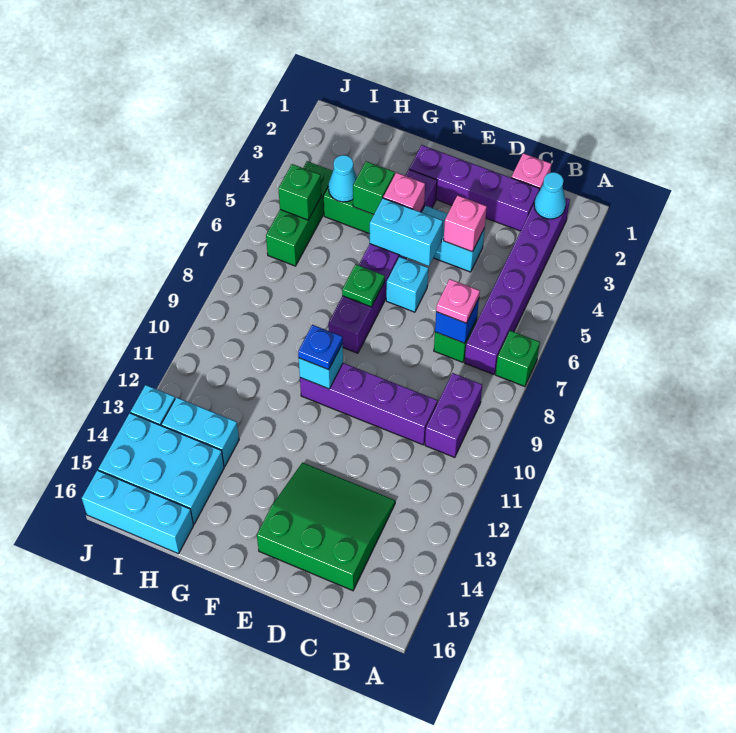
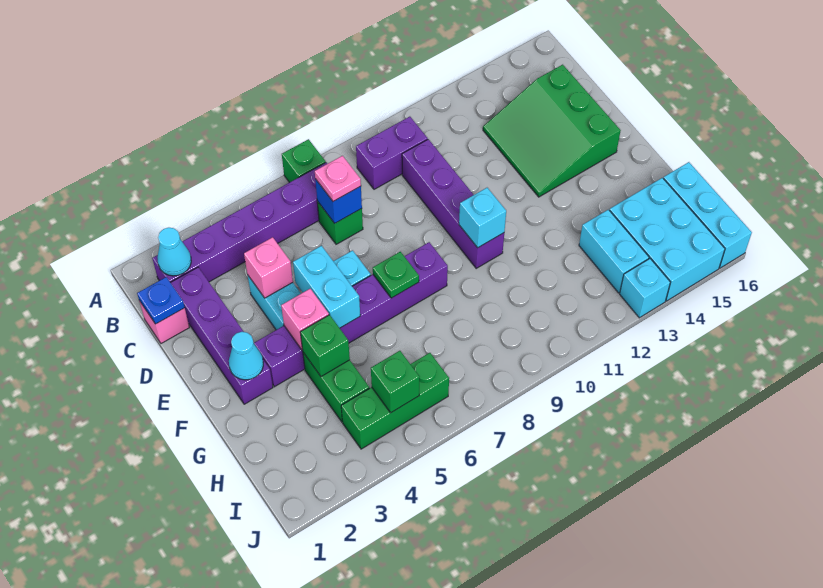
blue plate F10 level 3 -> blue plate C1 level 2
cyan cone H4 level 2 -> cyan cone F2 level 2

